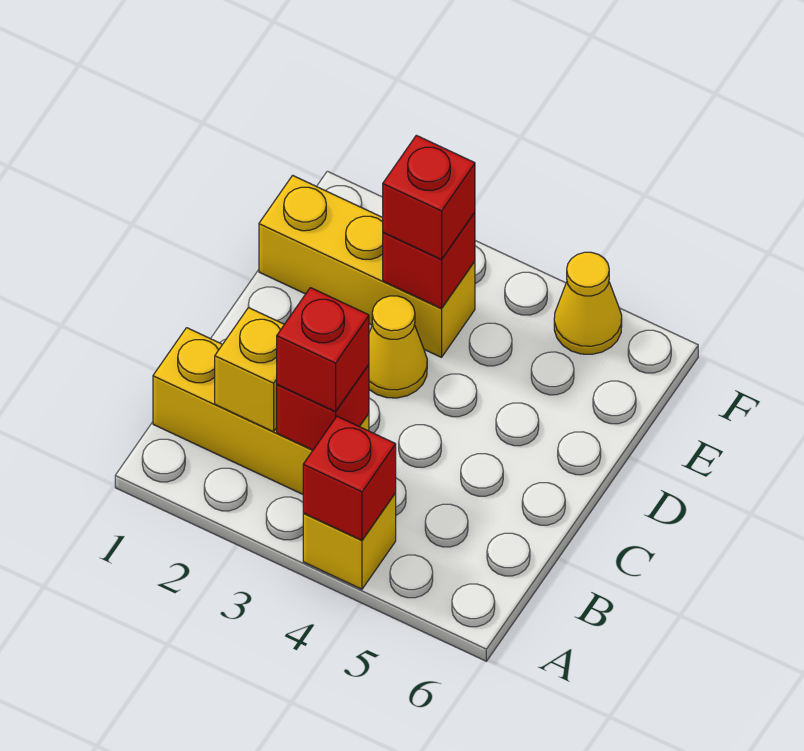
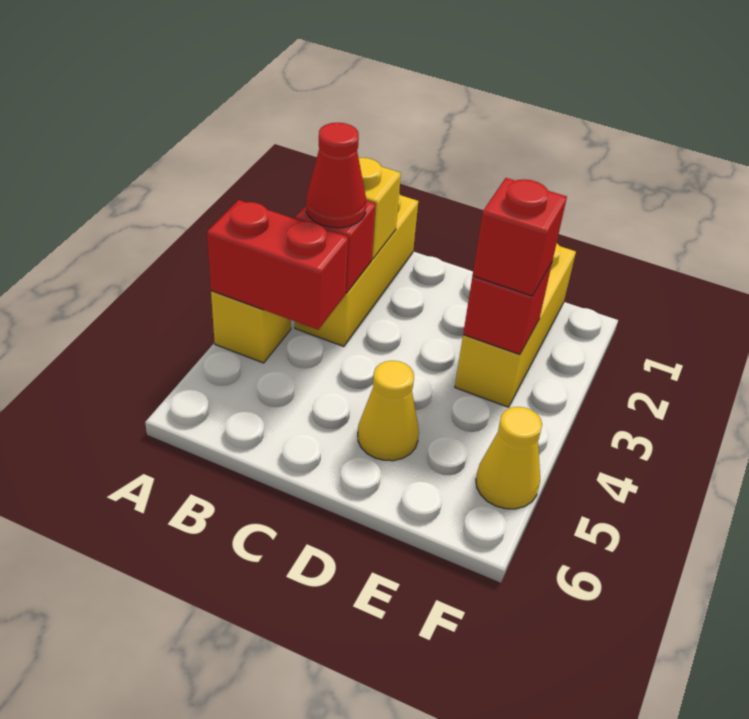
red brick A4 level 2 -> red brick A4:B4 level 2
red brick B3 level 3 -> red cone B3 level 3
yellow cone D3 level 1 -> yellow cone D5 level 1

